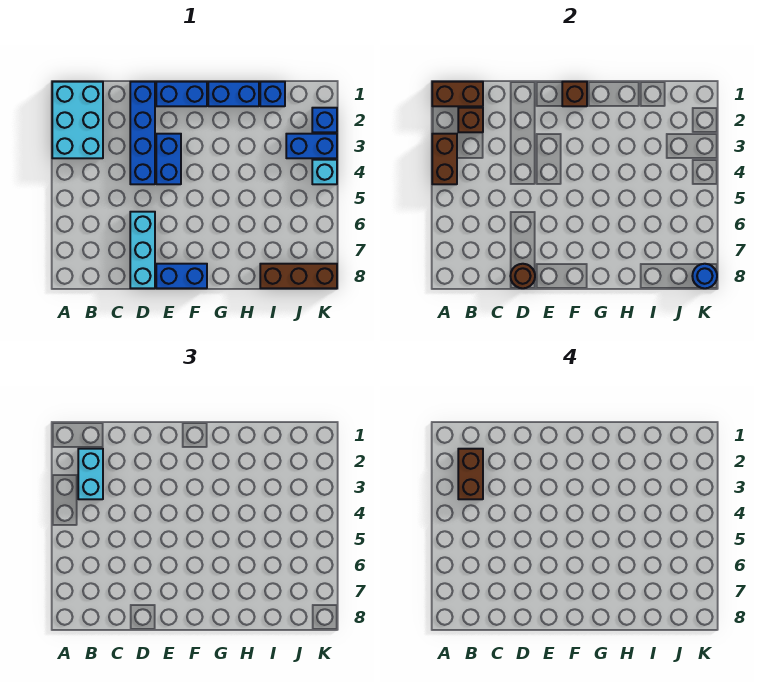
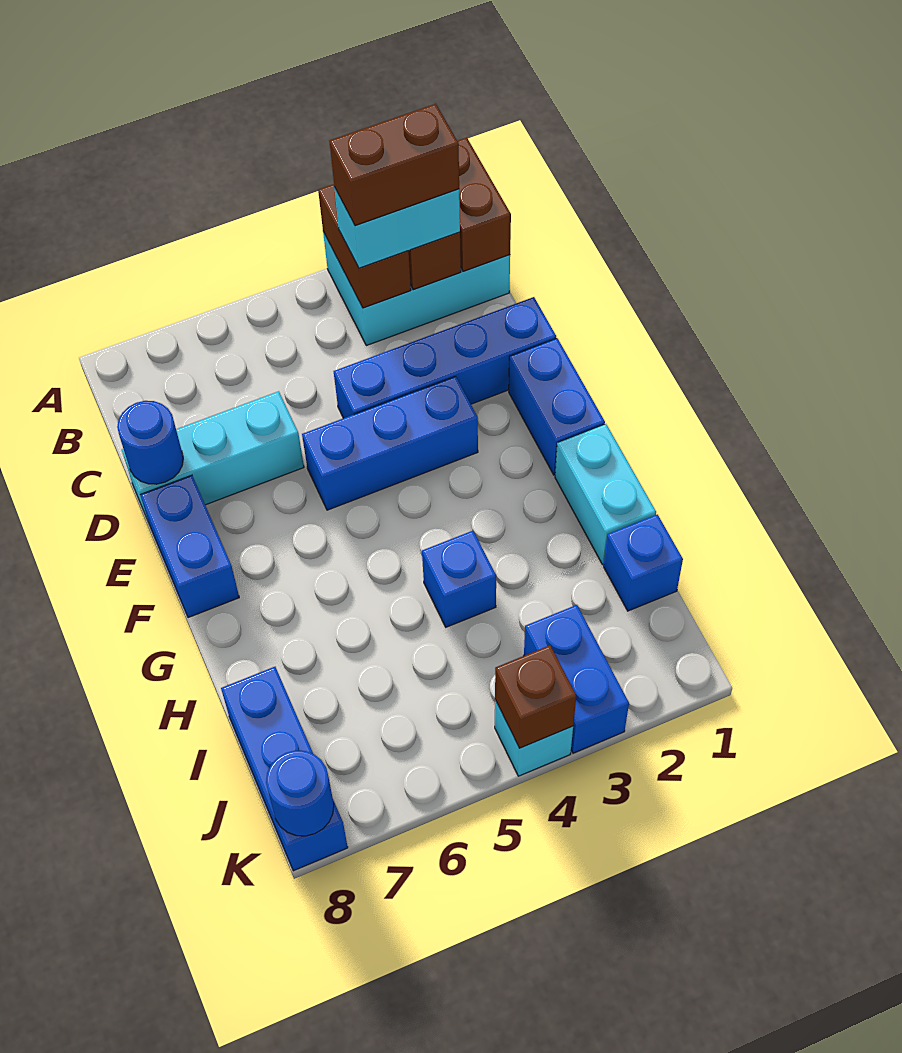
brown brick A3:A4 level 2 -> brown brick A3:B3 level 2
brown round brick D8 level 2 -> blue round brick D8 level 2
blue brick E3:E4 level 1 -> blue brick E3:E5 level 1
brown brick F1 level 2 -> brown brick K4 level 2
blue brick G1:H1 level 1 -> cyan brick G1:H1 level 1
brown brick I8:K8 level 1 -> blue brick I8:K8 level 1
blue brick K2 level 1 -> blue brick H4 level 1

